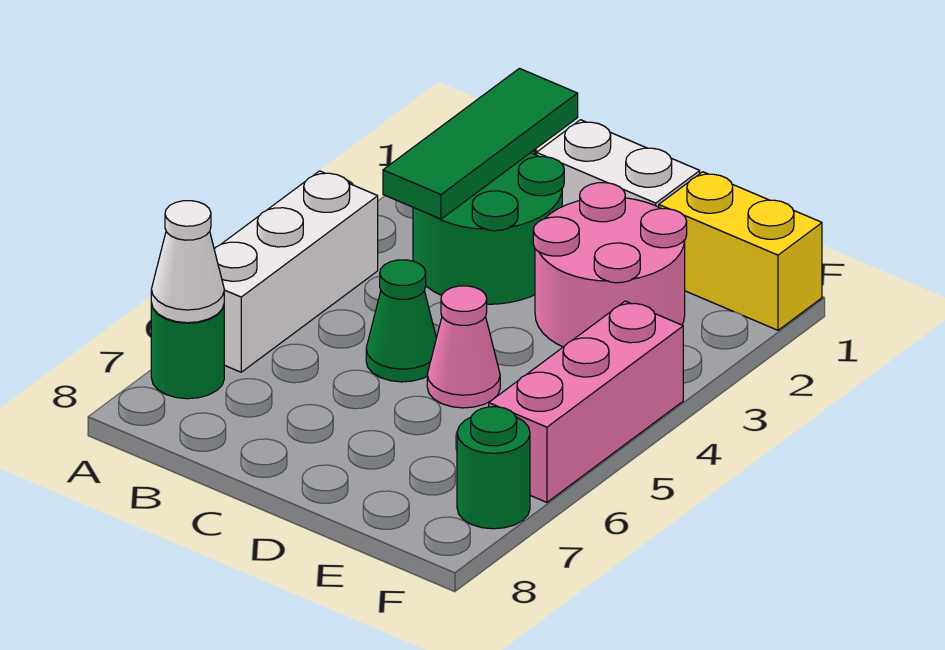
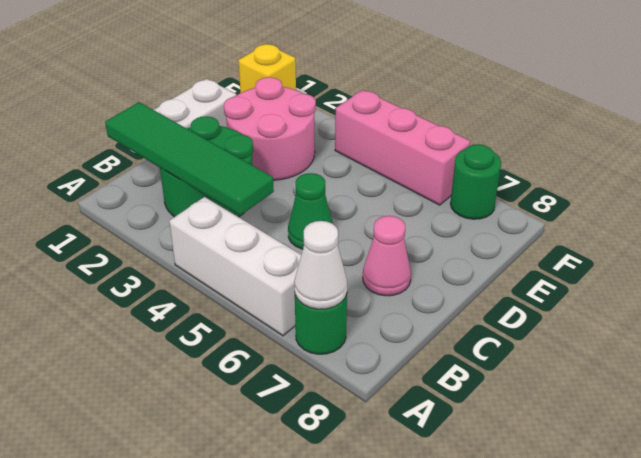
green tile B1:B3 level 2 -> green tile B1:B4 level 2
pink cone D5 level 1 -> pink cone C7 level 1
yellow brick E1:F1 level 1 -> yellow brick F1 level 1

